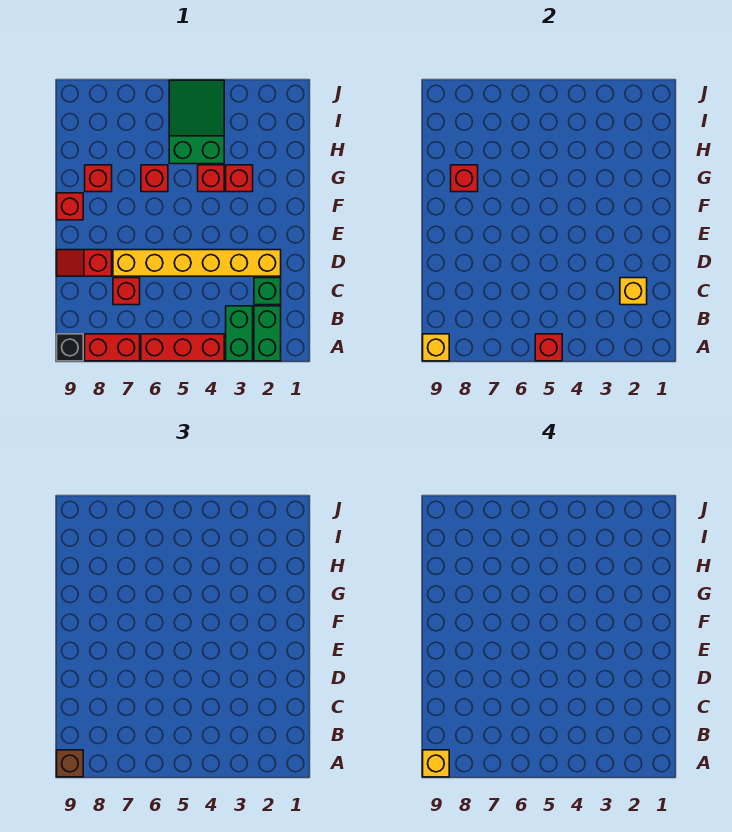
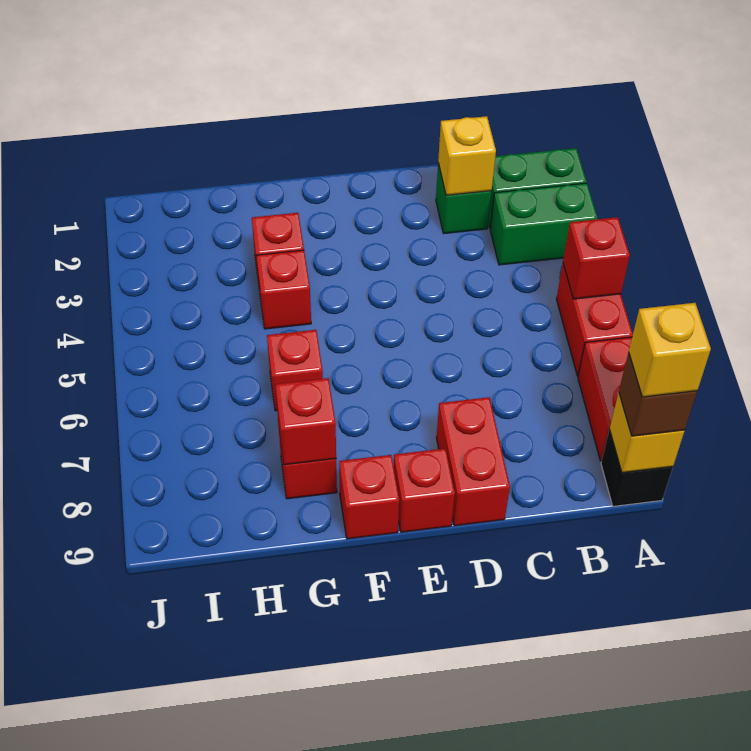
red brick A4:A6 level 1 -> red brick A5:A6 level 1
red brick C7 level 1 -> red brick E9 level 1
yellow brick D2:D7 level 1 -> none
red slope D8:D9 level 1 top 8 -> red brick D8:D9 level 1
green slope H4:J5 level 1 top H -> none

